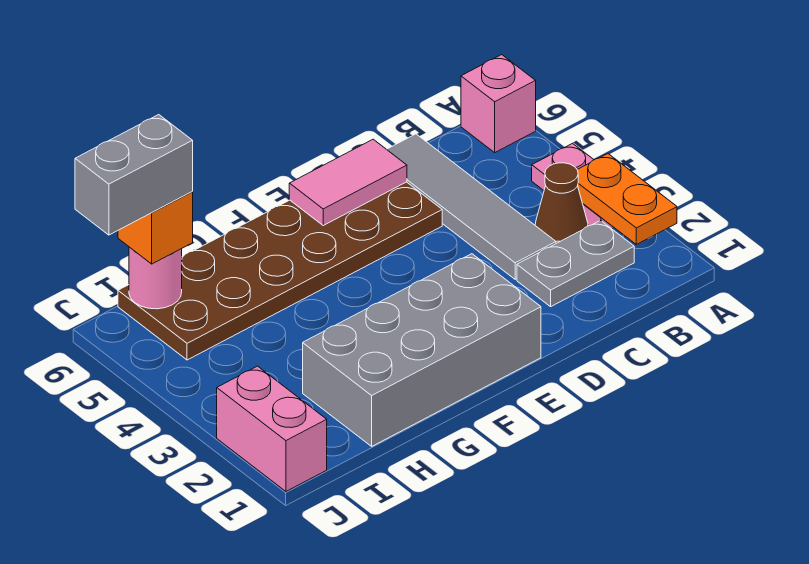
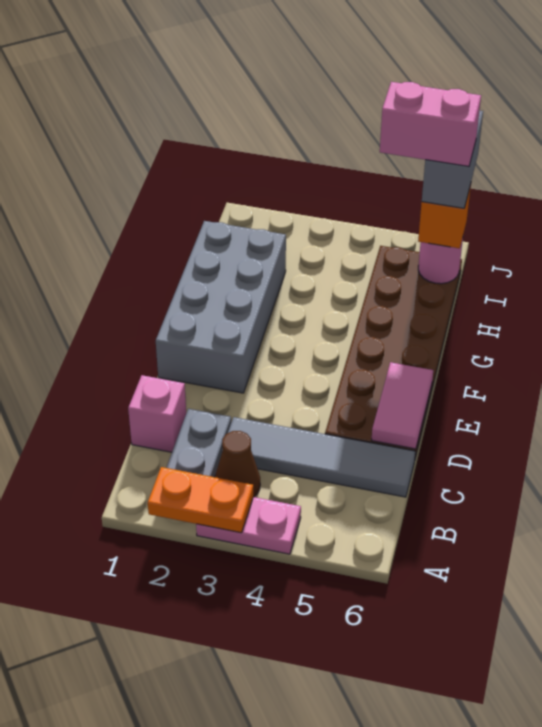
pink brick A6 level 1 -> pink brick C1 level 1
pink brick J1:J2 level 1 -> pink brick I5:I6 level 5

